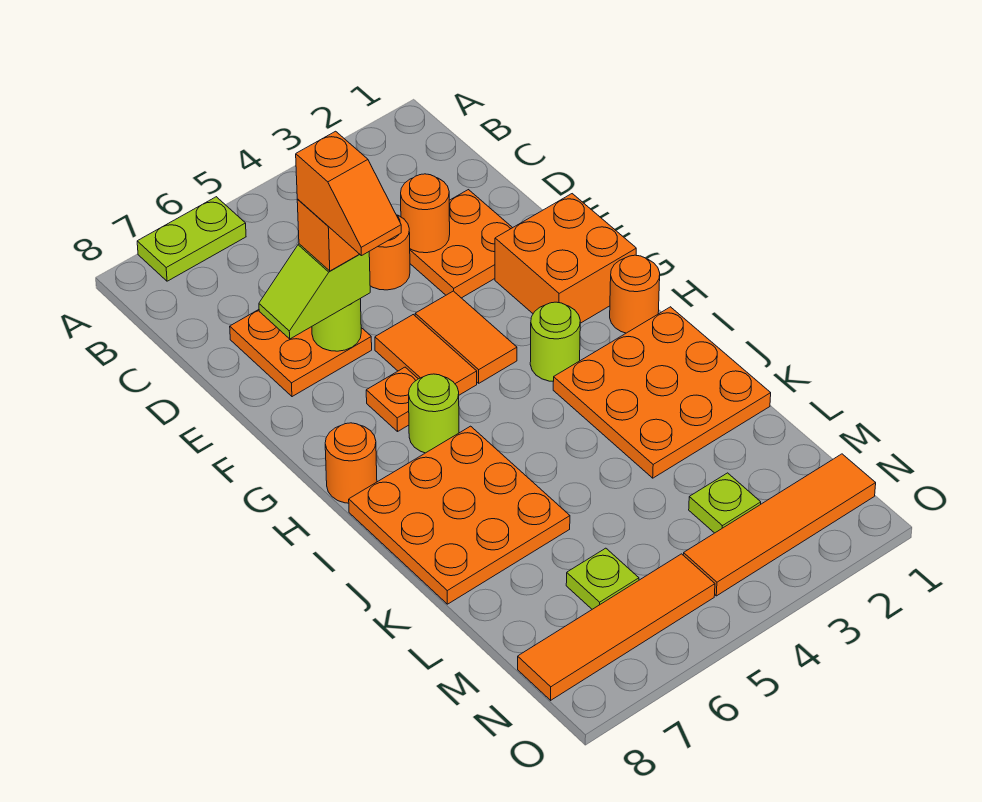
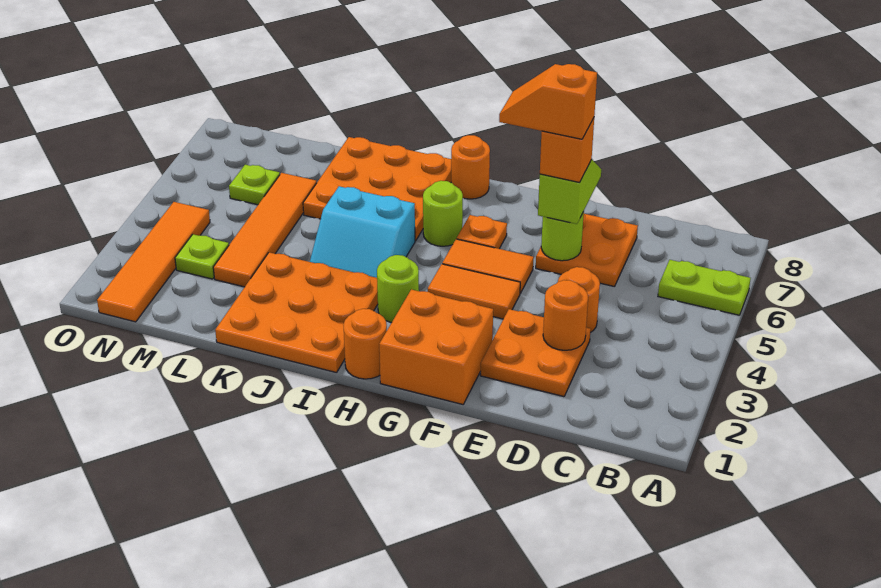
lime plate A6:A7 level 1 -> lime plate A6:B6 level 1
none -> cyan slope I4:J5 level 1 top 5
orange tile N5:N8 level 1 -> orange tile L3:L6 level 1

